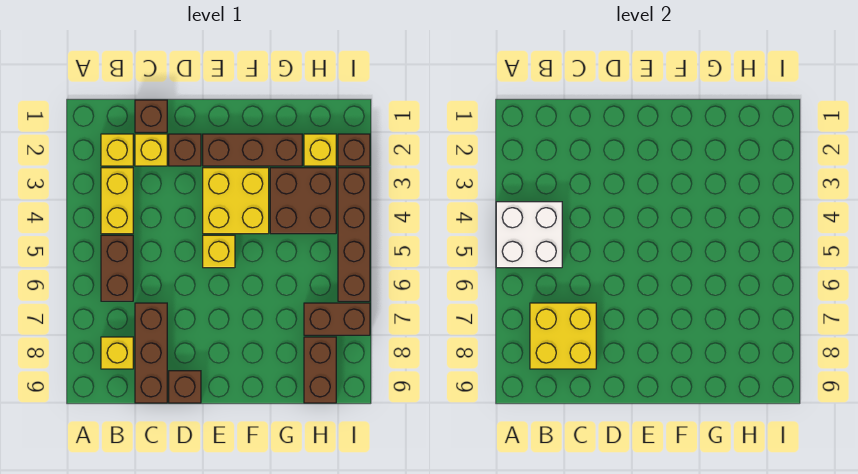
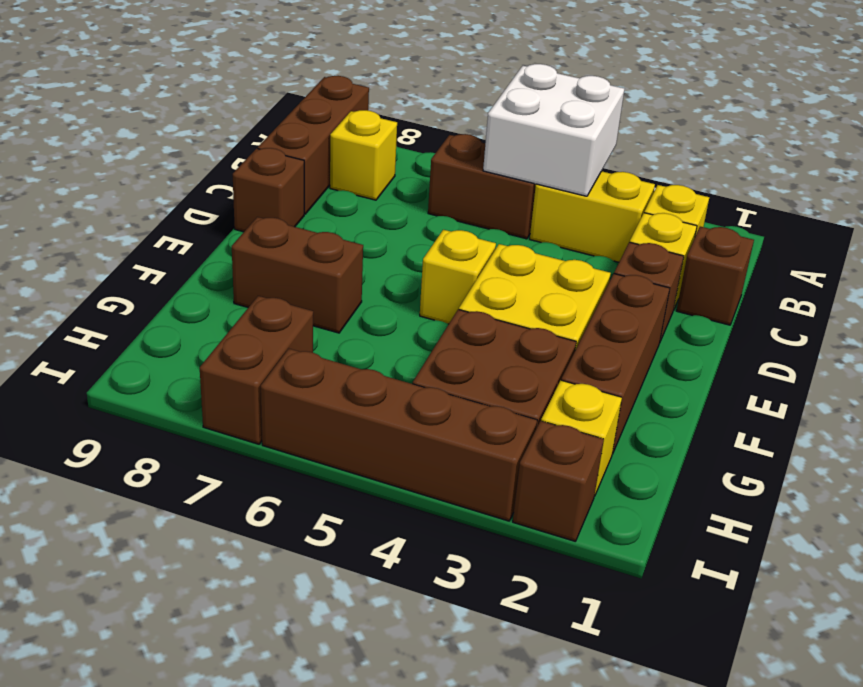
yellow brick B7:C8 level 2 -> none
brown brick C7:C9 level 1 -> brown brick A9:C9 level 1
brown brick H8:H9 level 1 -> brown brick F7:F8 level 1

